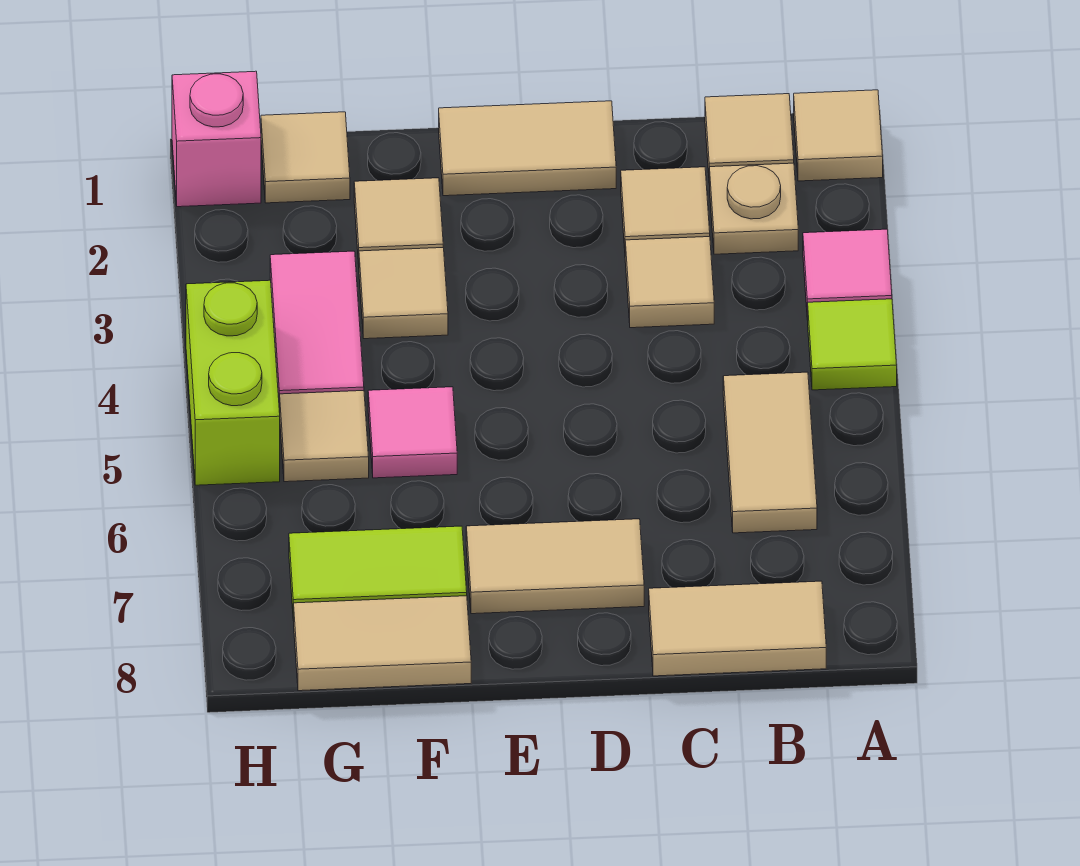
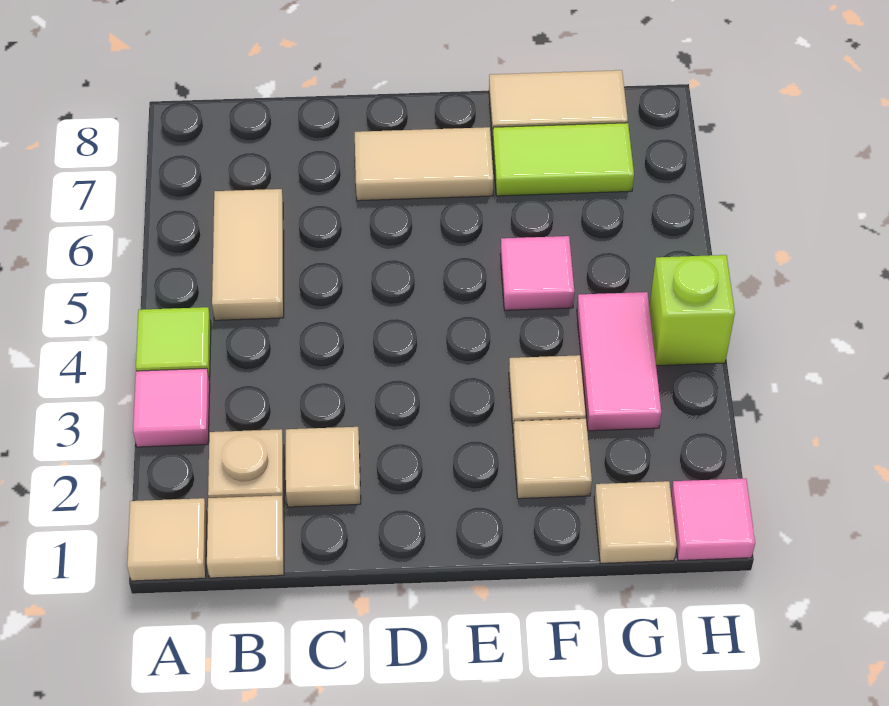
tan tile B8:C8 level 1 -> none
tan tile C3 level 1 -> none
tan tile D1:E1 level 1 -> none
tan tile G5 level 1 -> none
pink brick H1 level 1 -> pink tile H1 level 1
lime brick H4:H5 level 1 -> lime brick H4 level 1

